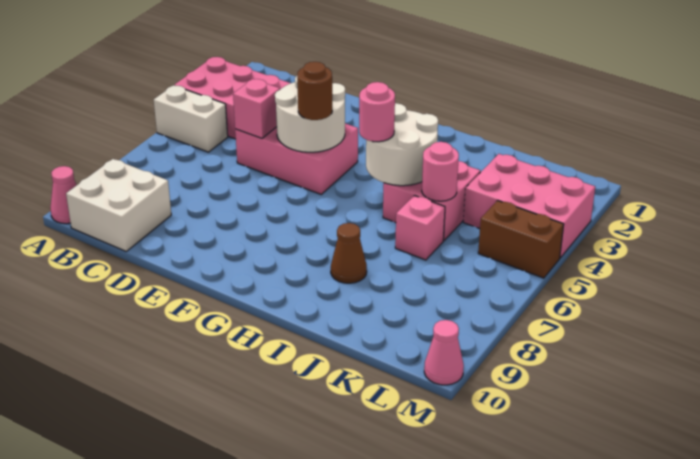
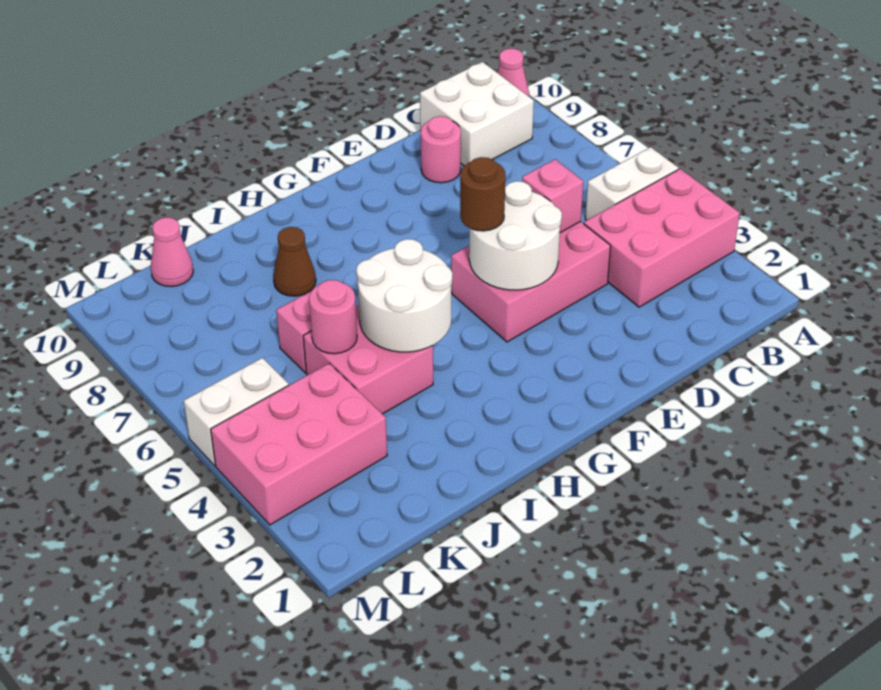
pink round brick H5 level 3 -> pink round brick D9 level 1
brown brick L5:M5 level 1 -> white brick L5:M5 level 1
pink cone M10 level 1 -> pink cone K10 level 1

